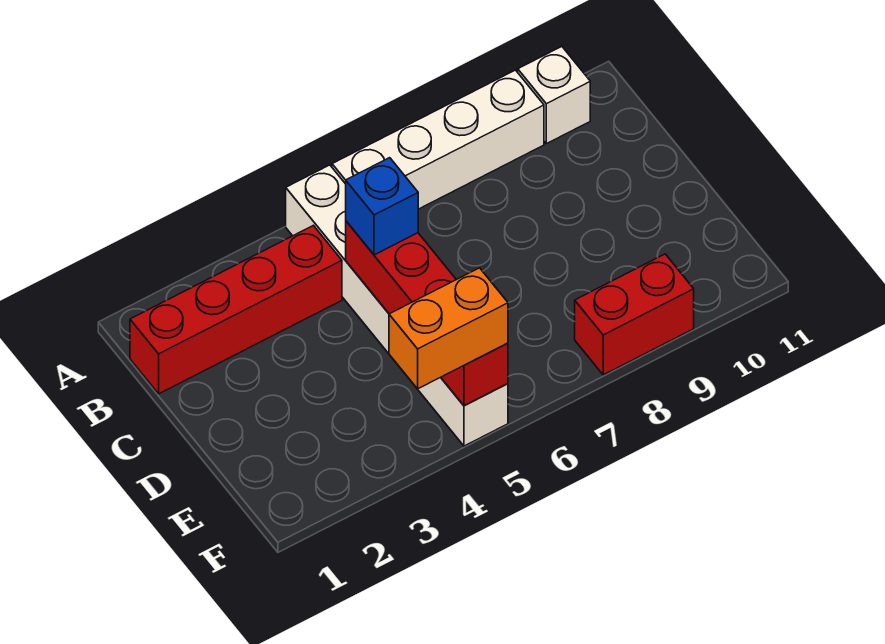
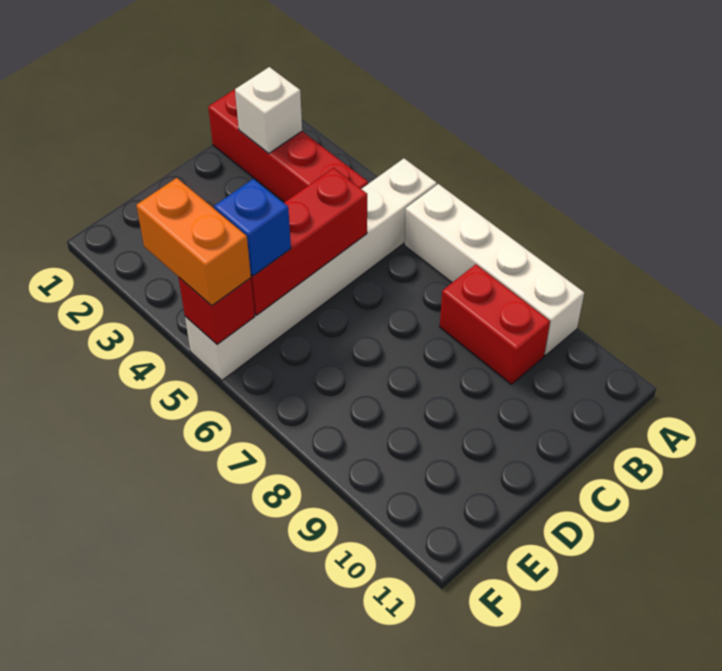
white brick A10 level 1 -> white brick B2 level 2
blue brick C5 level 3 -> blue brick E5 level 3
red brick F8:F9 level 1 -> red brick B8:B9 level 1

